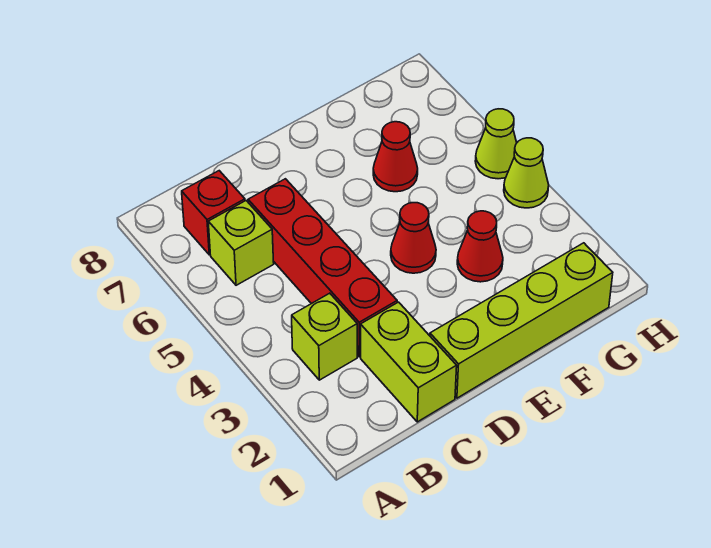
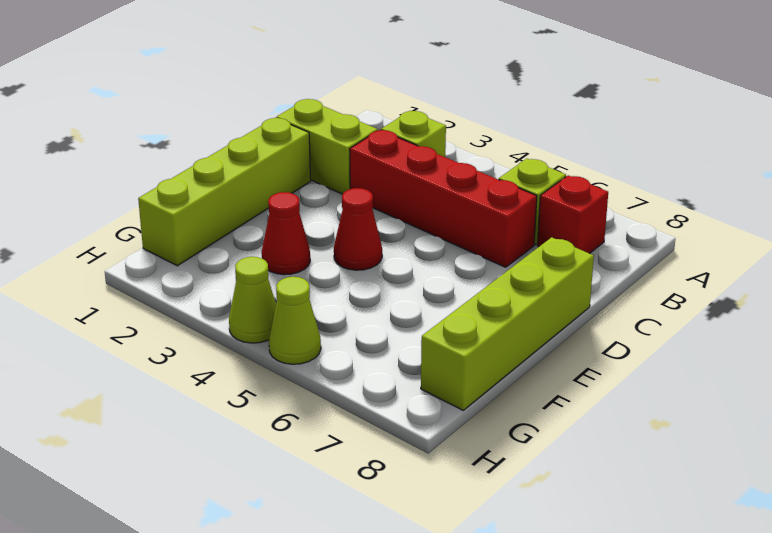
none -> lime brick D8:G8 level 1
red cone F6 level 1 -> none

